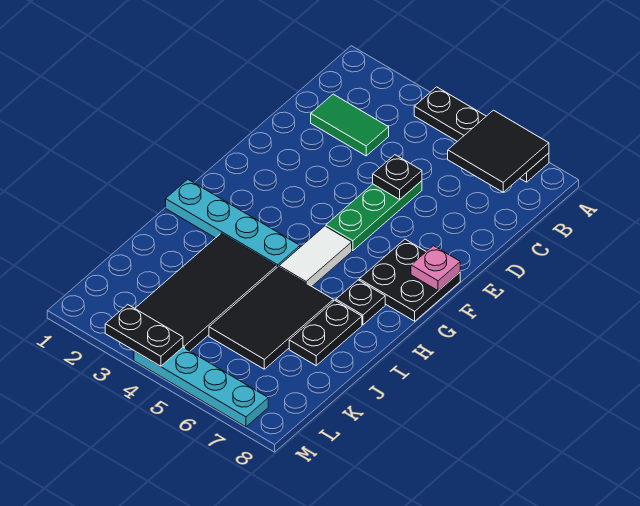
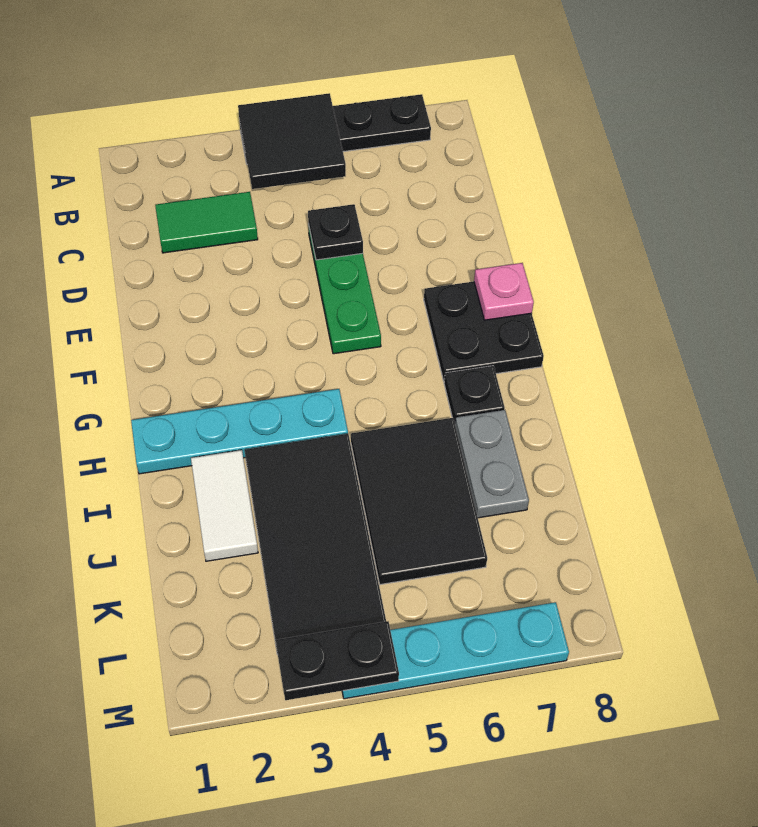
black tile A6:B7 level 2 -> black tile A4:B5 level 2
white tile G5:H5 level 1 -> white tile I2:J2 level 1
black plate I7:J7 level 1 -> grey plate I7:J7 level 1

